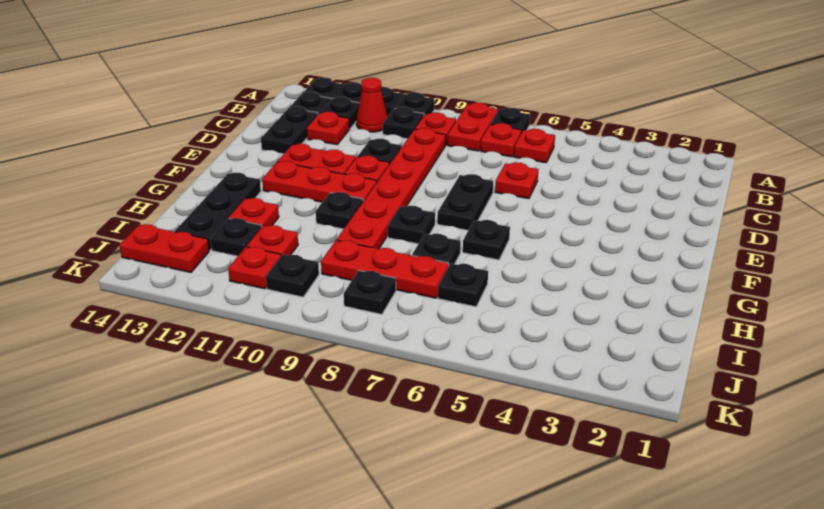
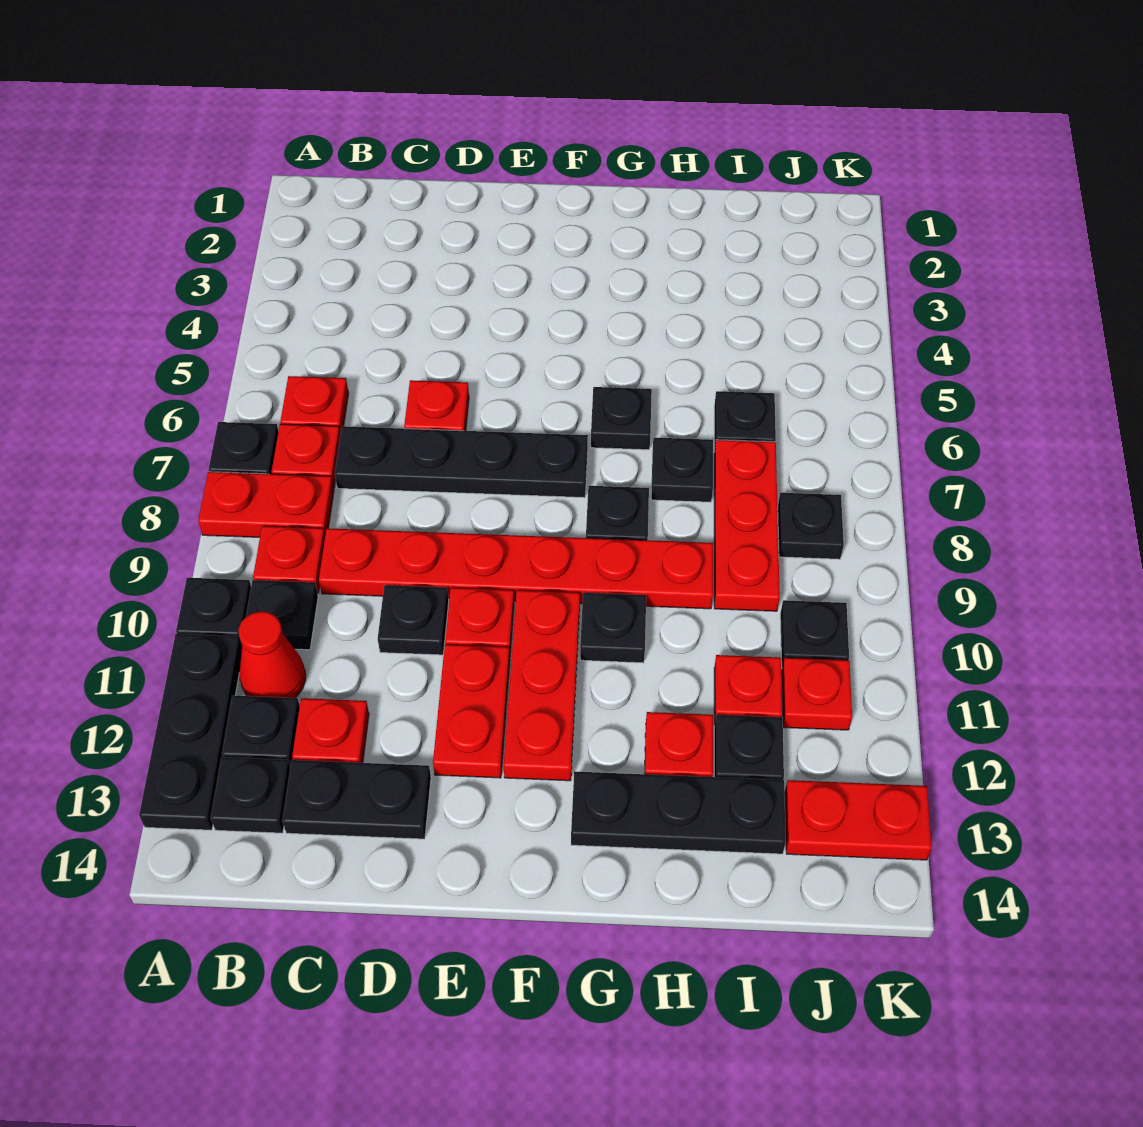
black plate E7:F7 level 1 -> black plate C7:F7 level 1
red plate J13:J14 level 1 -> red plate J13:K13 level 1

